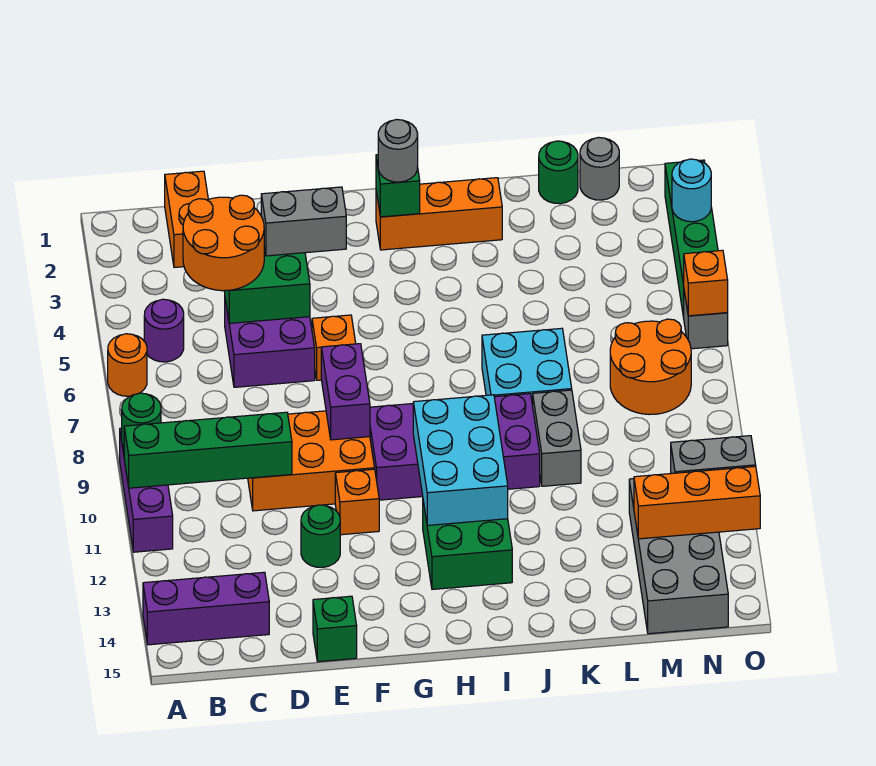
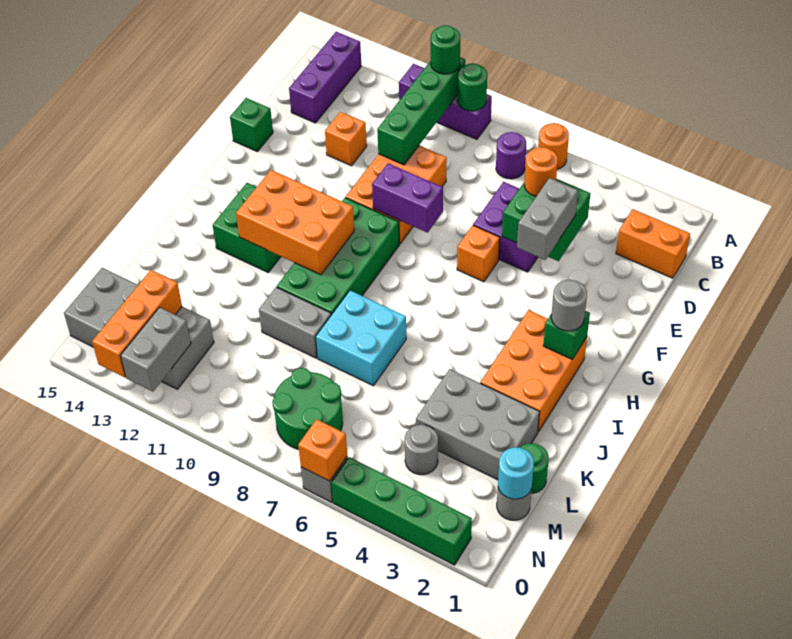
purple round brick B5 level 1 -> purple round brick B7 level 1
orange round brick C4:D5 level 3 -> orange round brick D5 level 3
green round brick E12 level 1 -> green round brick A10 level 3
orange brick F11 level 1 -> orange brick D12 level 1
purple brick G9:J10 level 1 -> green brick G9:J10 level 1
orange brick H2:J2 level 1 -> orange brick H2:J3 level 1
cyan brick H10:I12 level 2 -> orange brick H10:I12 level 2
none -> grey brick K2:L4 level 1
none -> grey round brick M4 level 1
orange round brick M7:N8 level 1 -> green round brick M7:N8 level 1
cyan round brick O3 level 2 -> cyan round brick M1 level 2

